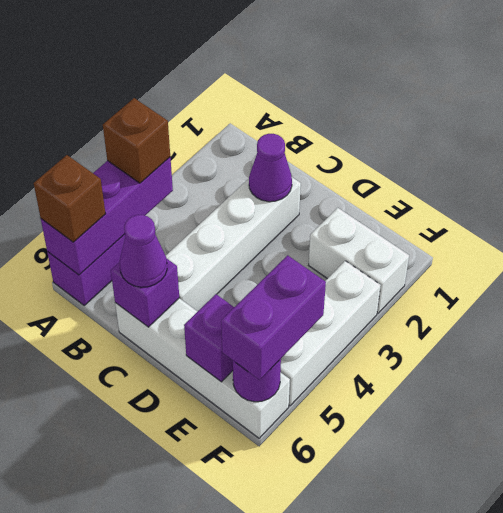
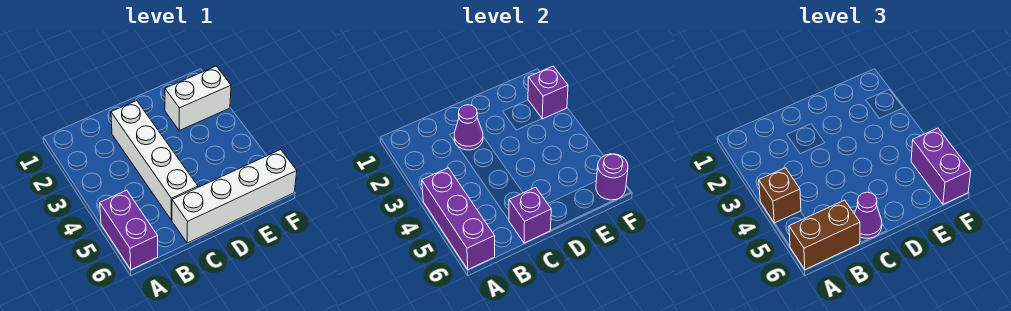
brown brick A6 level 3 -> brown brick A6:B6 level 3
purple brick E6 level 2 -> purple brick F2 level 2
white brick F3:F5 level 1 -> none

